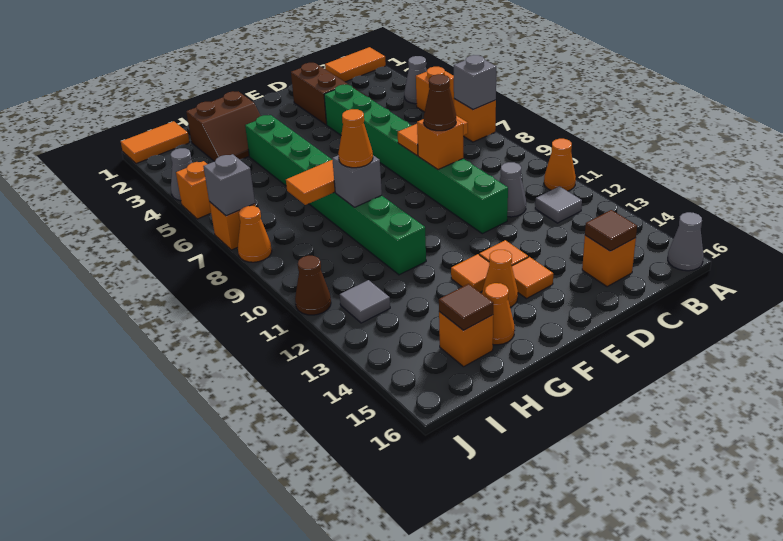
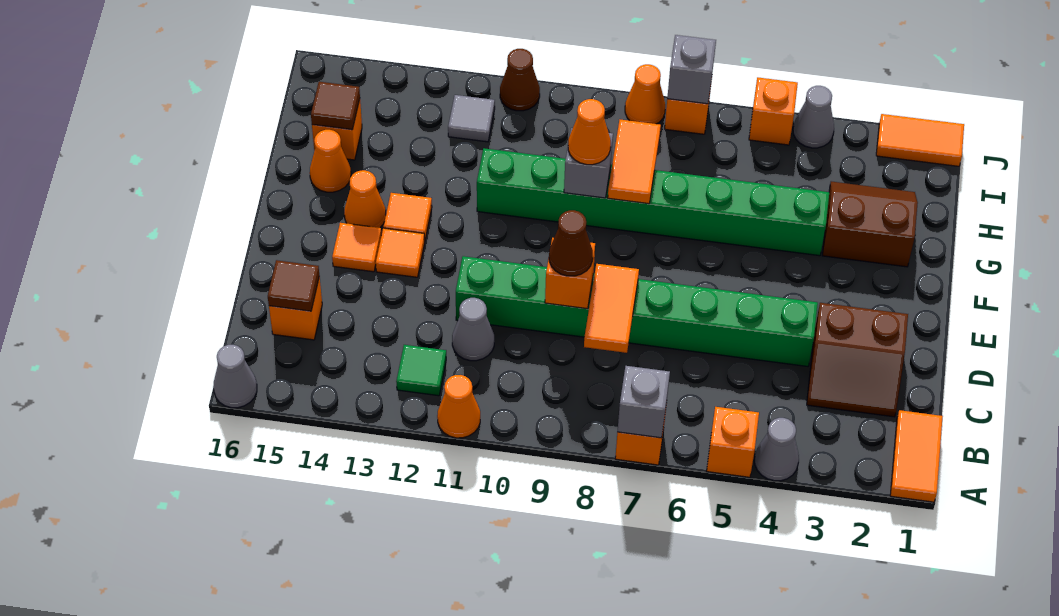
grey tile B12 level 1 -> green tile B12 level 1
brown slope G2:H3 level 1 top 2 -> brown slope G2:H3 level 1 top G
orange tile I1:J1 level 1 -> orange tile J1:J2 level 1

